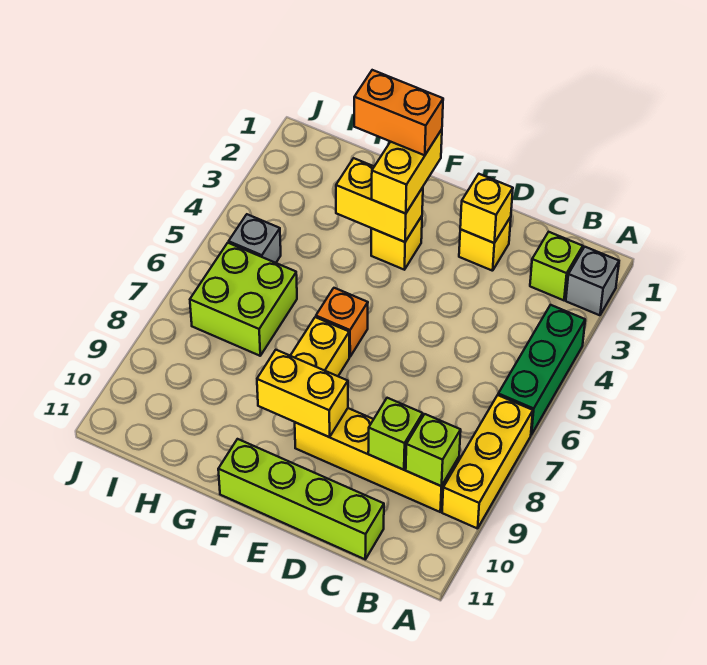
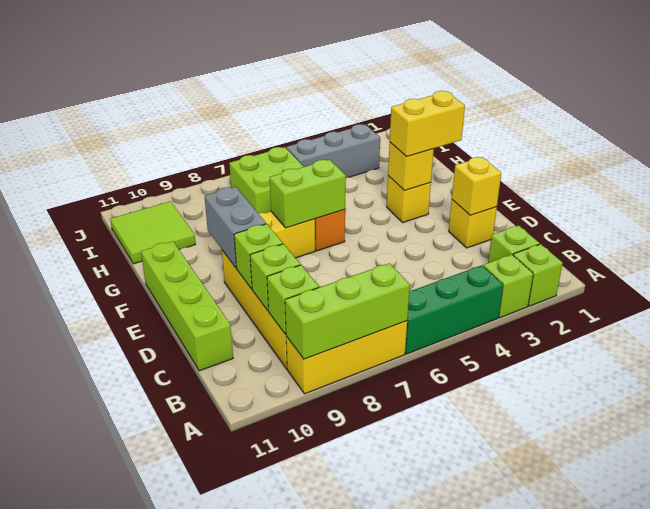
grey brick A2 level 1 -> lime brick A2 level 1
none -> lime brick A3 level 1
none -> lime brick A7:A9 level 2
none -> lime brick D9 level 2
yellow brick E9:F9 level 2 -> grey brick E9:F9 level 2
orange brick F2:G2 level 4 -> none
yellow brick F3:G3 level 2 -> yellow brick F3 level 2
none -> lime brick F6:F7 level 2
none -> lime tile H10:I11 level 1
grey brick I5 level 1 -> grey brick I3:I5 level 1

